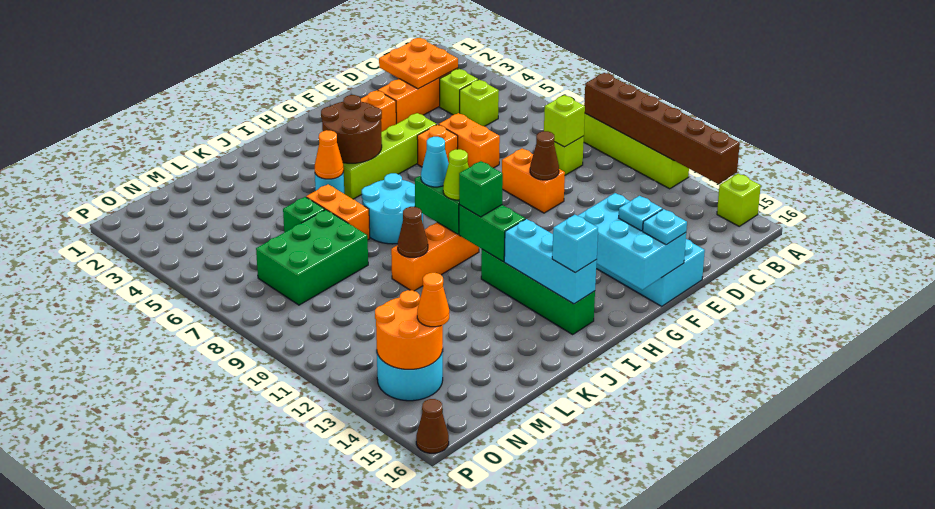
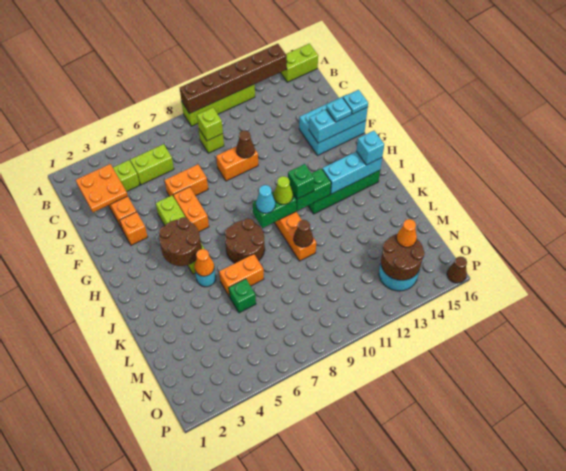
lime brick A15 level 1 -> lime brick A15:A16 level 1
lime brick C5 level 1 -> lime brick C5:C6 level 1
orange brick F6 level 1 -> orange brick F6:G6 level 1
cyan brick F14:G16 level 2 -> cyan brick F14:F16 level 2
cyan round brick I7:J8 level 1 -> brown round brick I7:J8 level 1
green brick L7:N8 level 1 -> none
orange round brick N13:O14 level 2 -> brown round brick N13:O14 level 2

